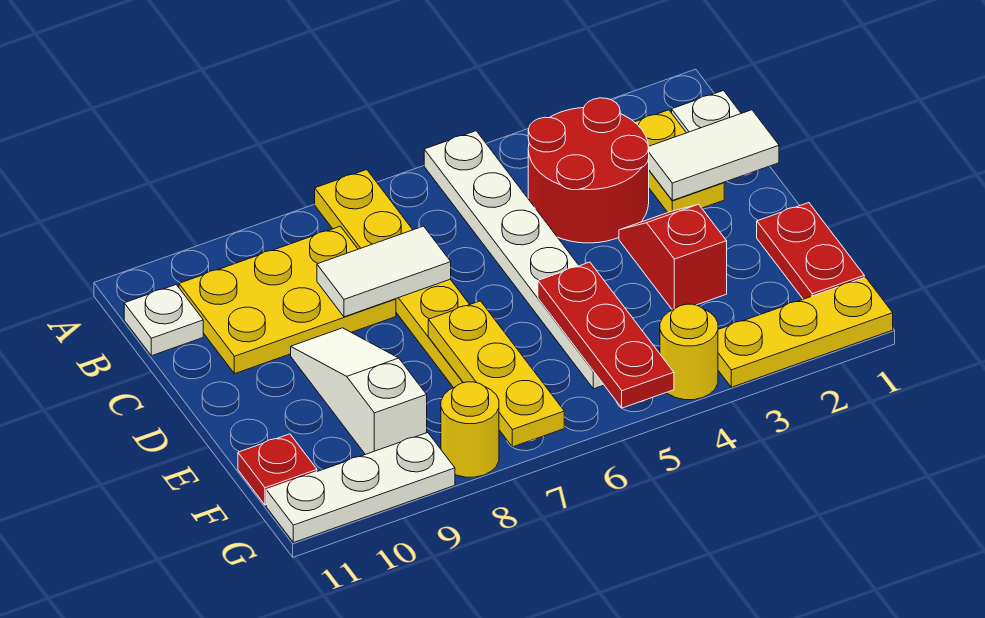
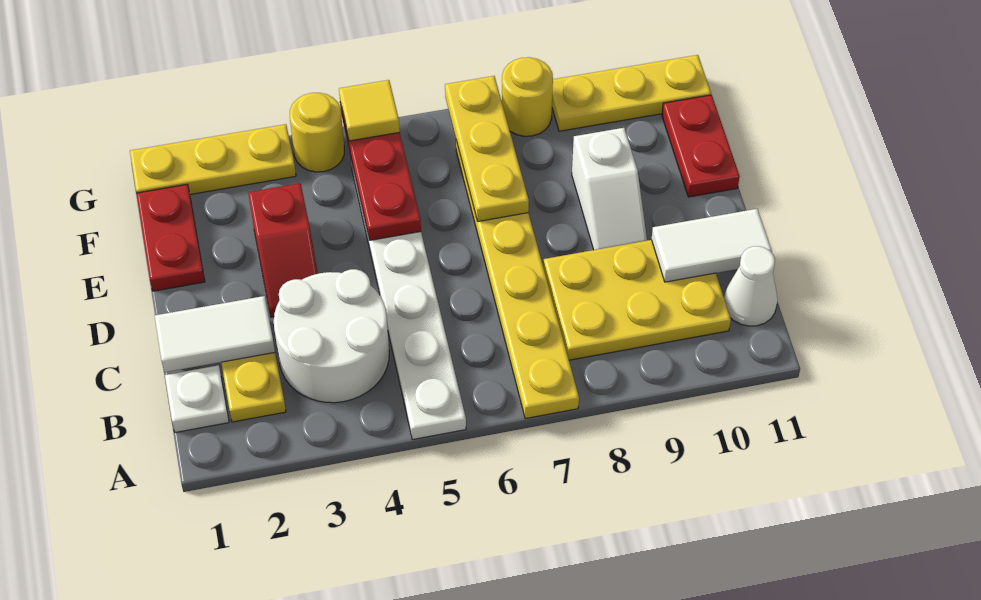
red round brick B3:C4 level 1 -> white round brick B3:C4 level 1
white plate B11 level 1 -> white cone B11 level 1
white tile C7:C8 level 2 -> white tile C10:C11 level 2
white slope D9:F9 level 1 top F -> white slope D9:E9 level 1 top E
red plate F11 level 1 -> red plate E11:F11 level 1
none -> yellow tile G5 level 3
white plate G9:G11 level 1 -> yellow plate G9:G11 level 1

